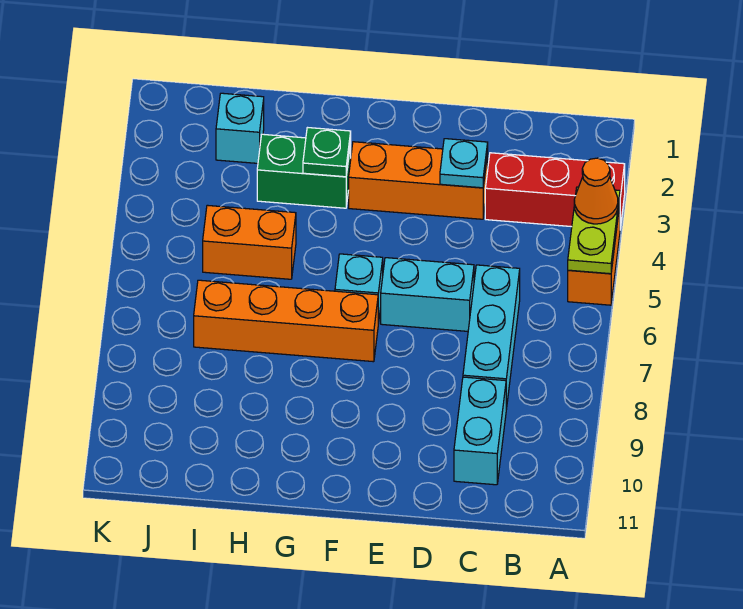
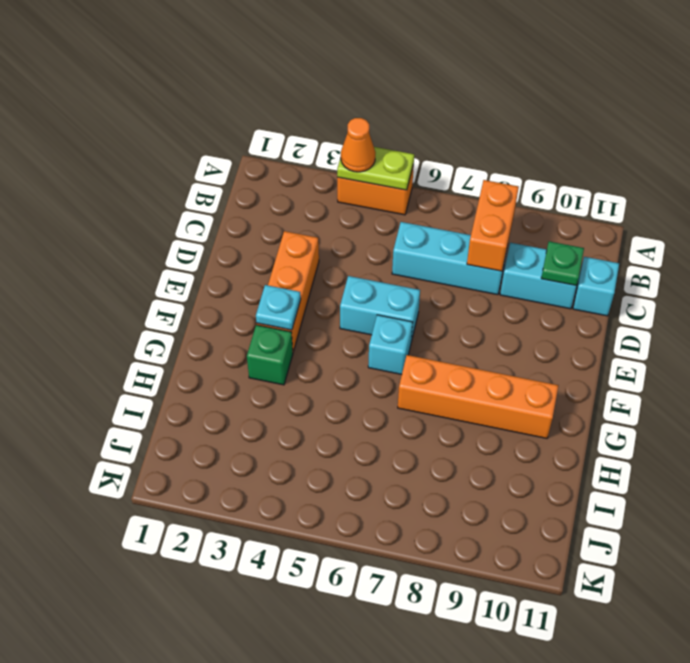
red brick A3:C3 level 1 -> none
cyan plate D3 level 2 -> cyan plate F3 level 2
cyan brick D6:E6 level 1 -> cyan brick E5:E6 level 1
orange brick F7:I7 level 1 -> orange brick G7:G10 level 1
green brick G3:H3 level 1 -> green brick G3 level 1
green plate G3 level 2 -> green plate C10 level 2
orange brick H5:I5 level 1 -> orange brick B8:C8 level 2
cyan brick I2 level 1 -> cyan brick C11 level 1

